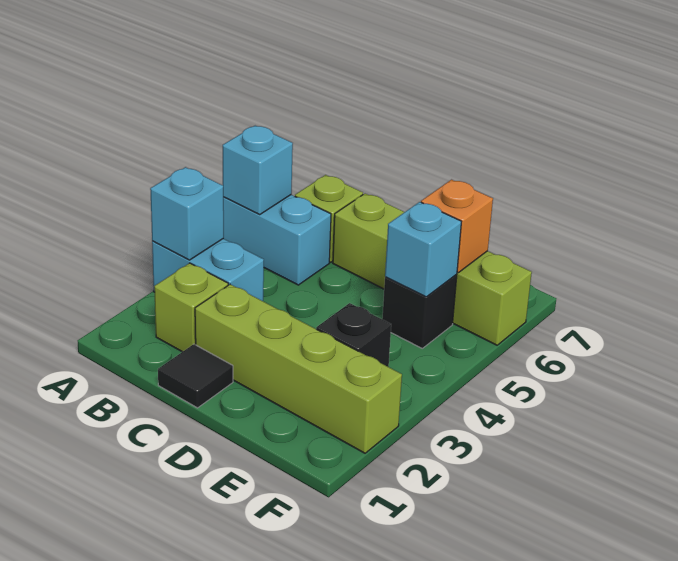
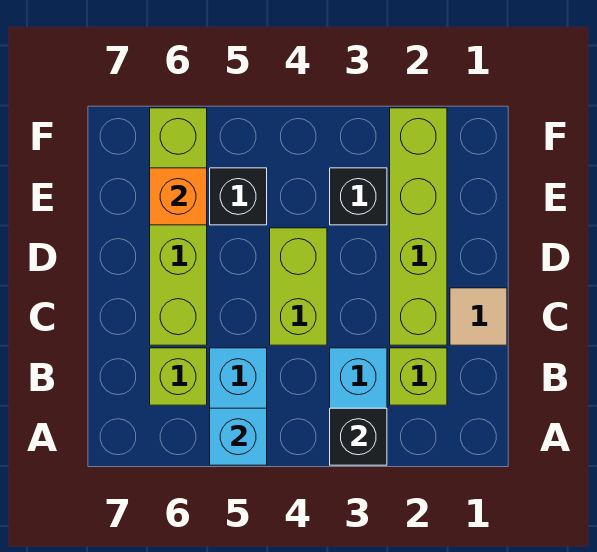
cyan brick A3 level 2 -> black brick A3 level 2
black tile C1 level 1 -> tan tile C1 level 1
none -> lime brick C4:D4 level 1
cyan brick E5 level 2 -> none

